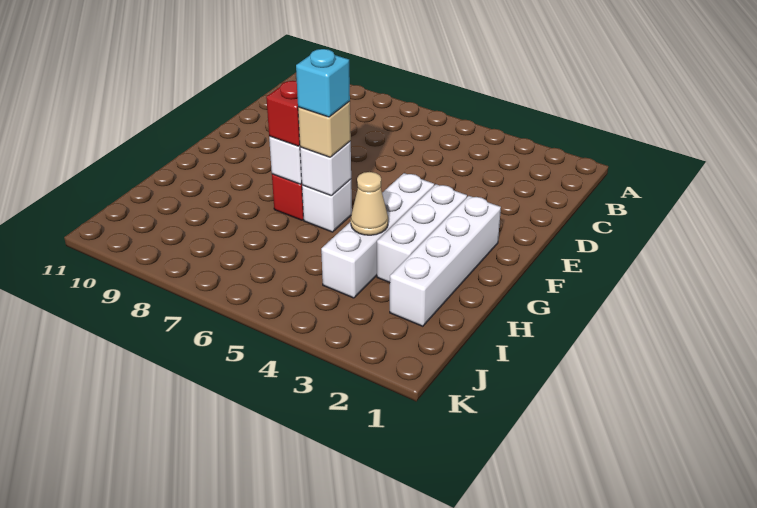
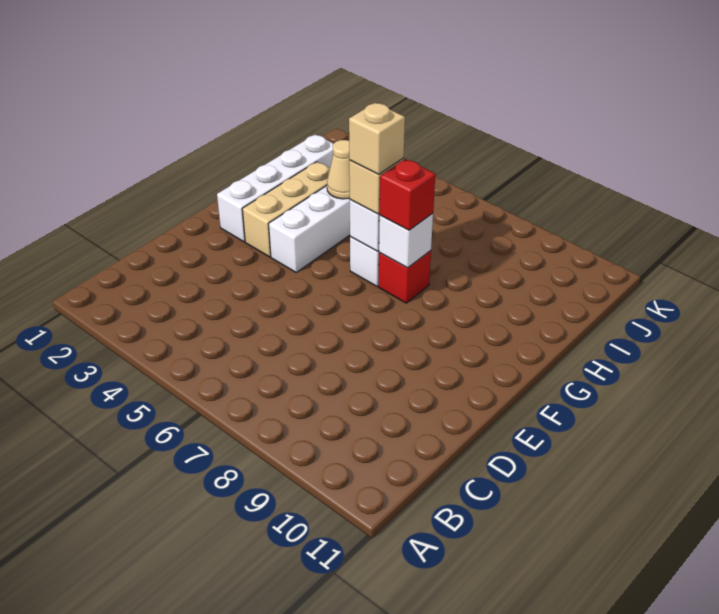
white brick F3:H3 level 1 -> tan brick F3:H3 level 1
cyan brick G6 level 4 -> tan brick G6 level 4

